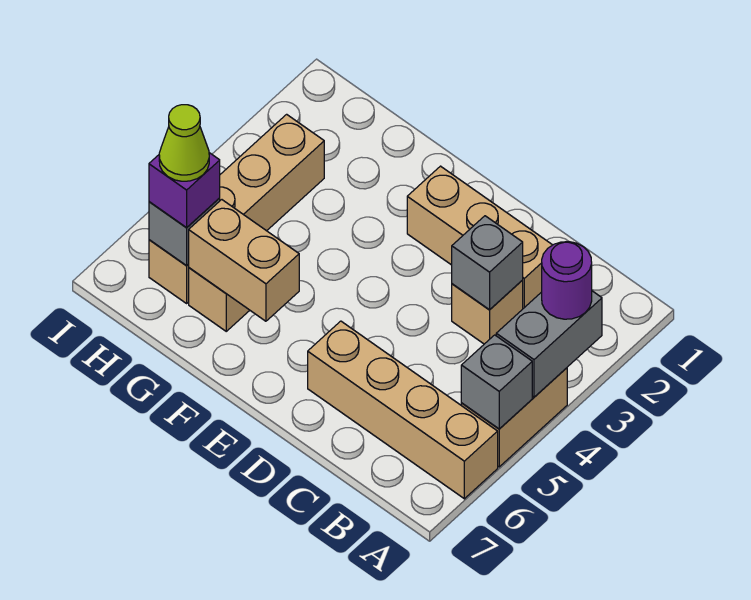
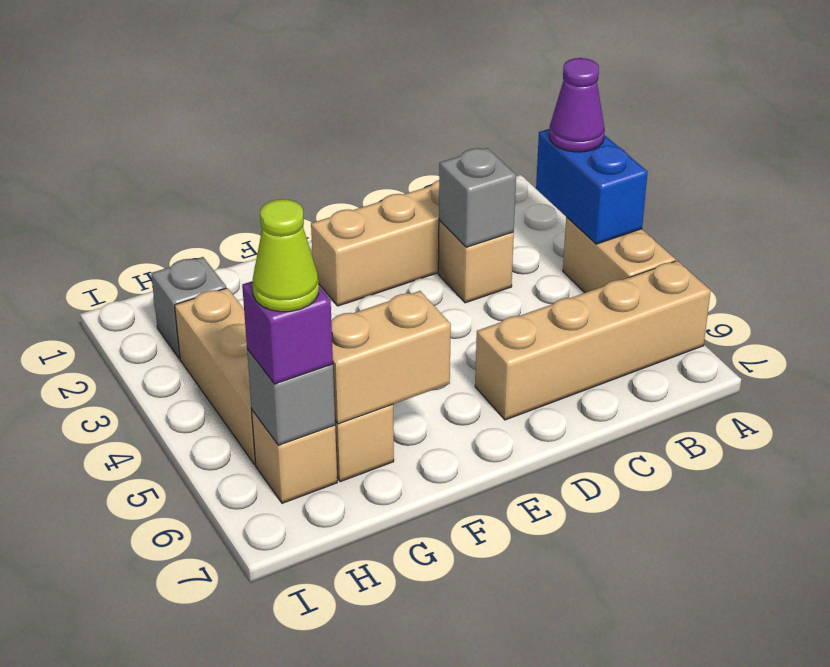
grey brick A3:A4 level 2 -> blue brick A3:A4 level 2
purple round brick A3 level 3 -> purple cone A3 level 3
grey brick A5 level 2 -> grey brick H2 level 1

